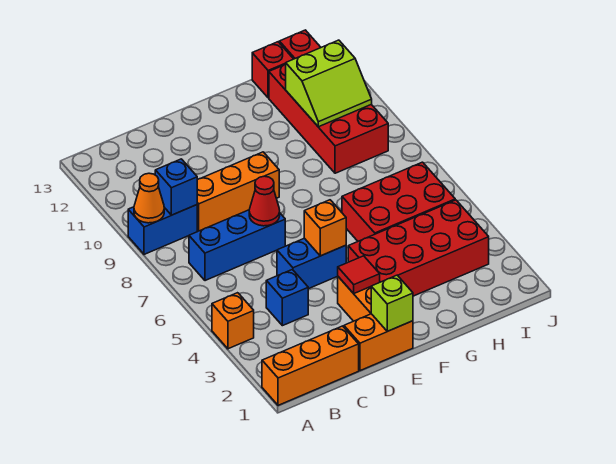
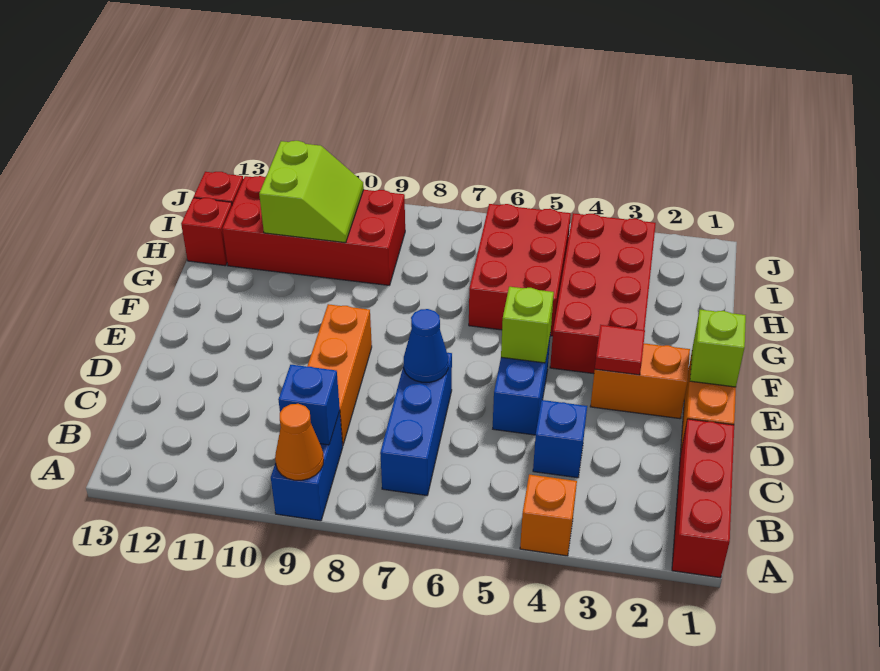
orange brick A1:C1 level 1 -> red brick A1:C1 level 1
red cone D7 level 2 -> blue cone D7 level 2
orange brick E5 level 2 -> lime brick E5 level 2

